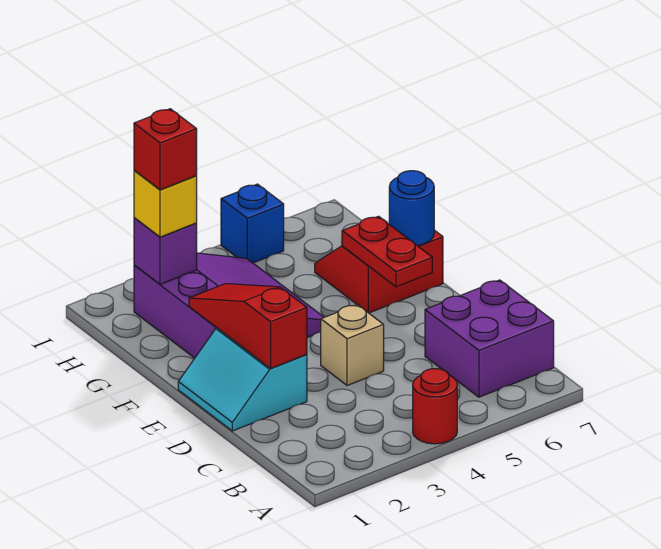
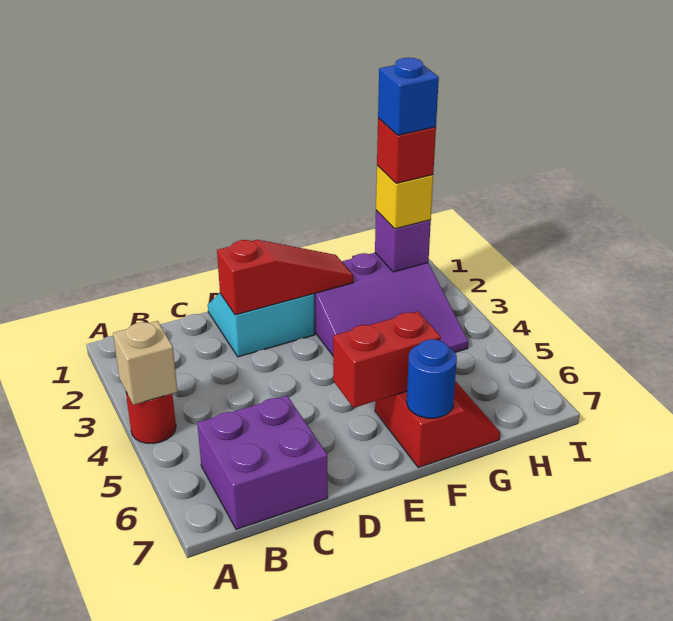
tan brick D4 level 1 -> tan brick A4 level 2
red plate E6:F6 level 2 -> red brick E6:F6 level 2
blue brick I5 level 1 -> blue brick H2 level 5

